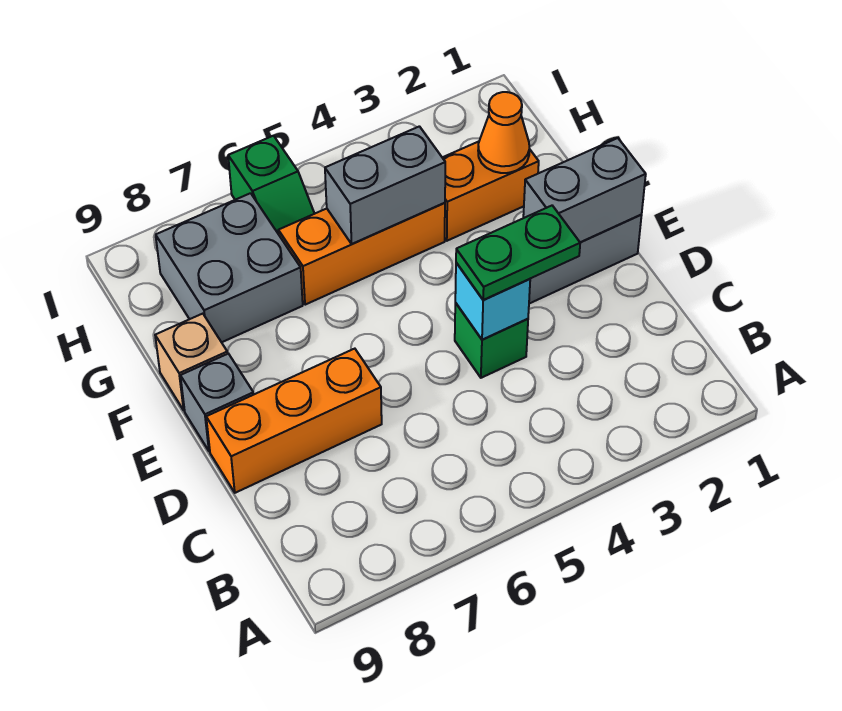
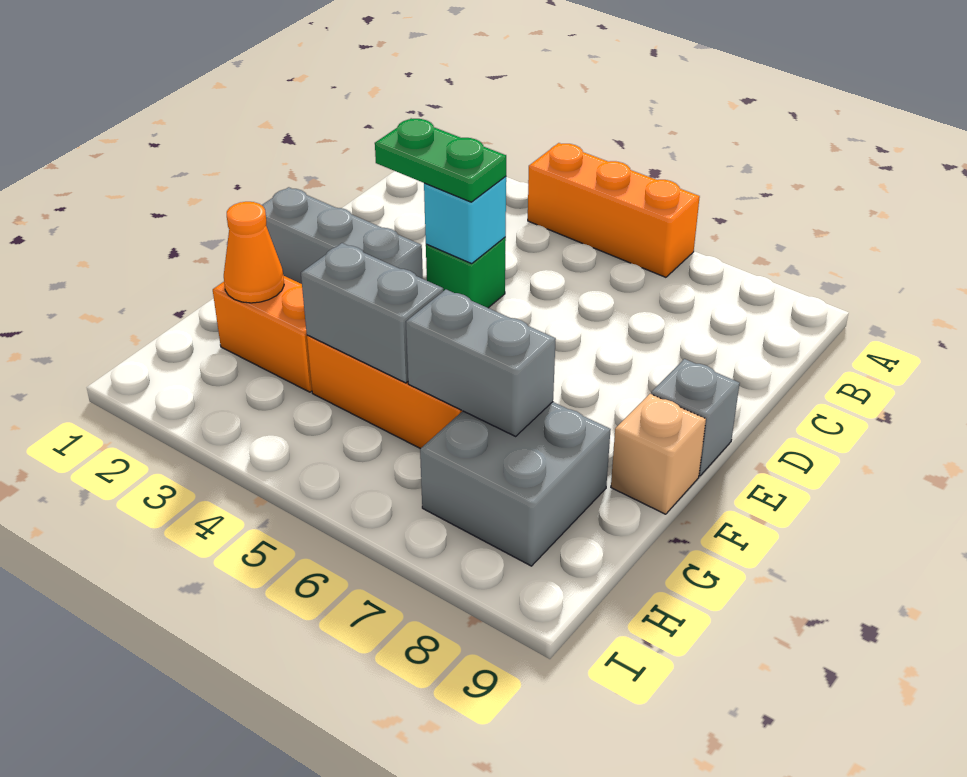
orange brick D7:D9 level 1 -> orange brick A4:A6 level 1
grey brick E1:E2 level 2 -> grey brick G6:G7 level 2
green slope H6:I6 level 1 top I -> none

